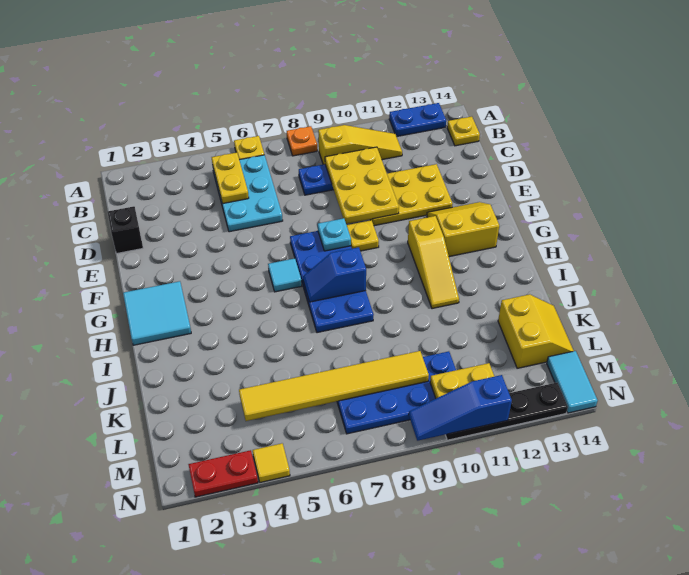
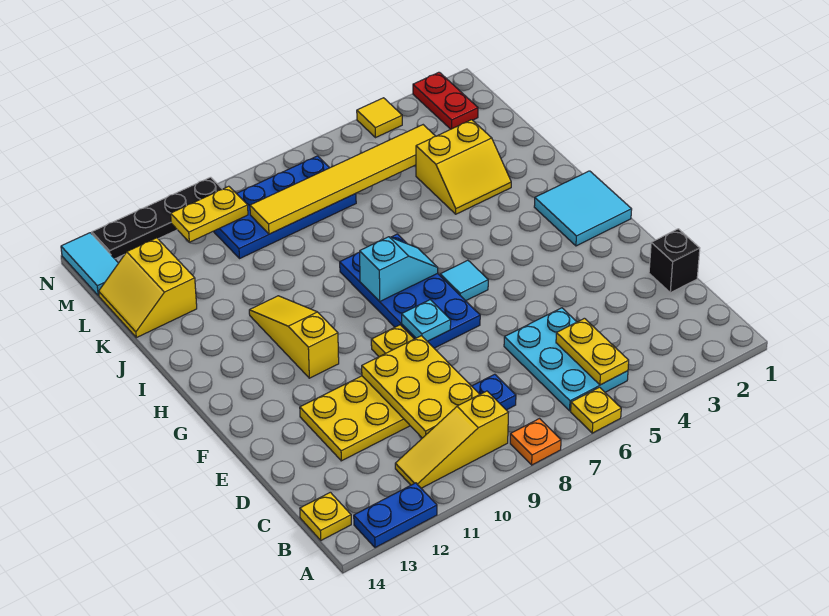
yellow slope F12:G13 level 1 top G -> yellow slope J3:K4 level 1 top K
blue slope H7:H8 level 2 top 8 -> cyan slope H7:H8 level 2 top 8
red plate N2:N3 level 1 -> red plate M2:N2 level 1
blue slope N9:N11 level 2 top 11 -> none

